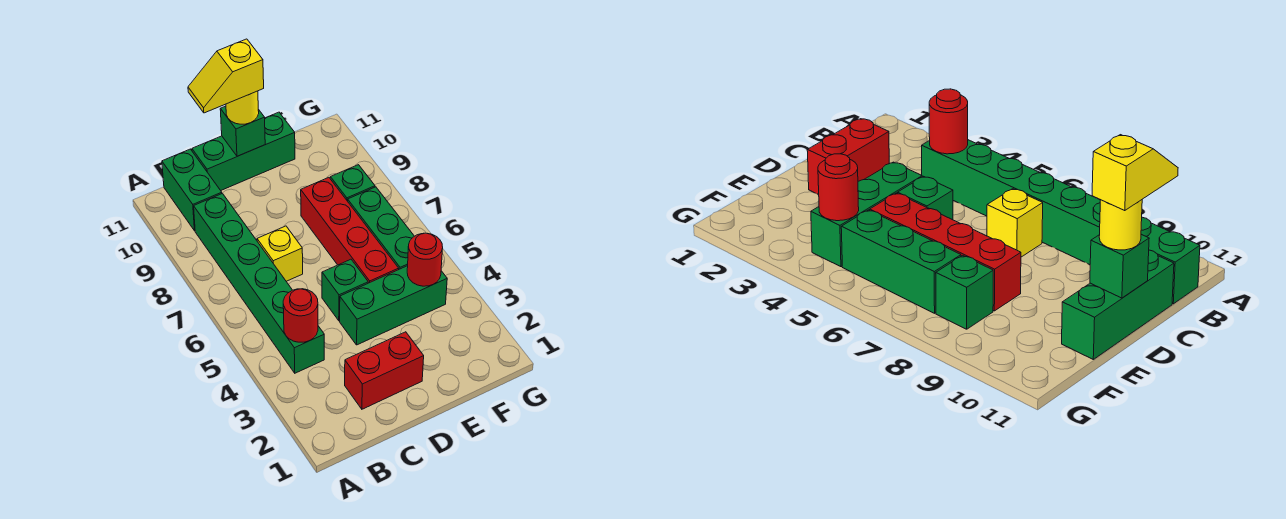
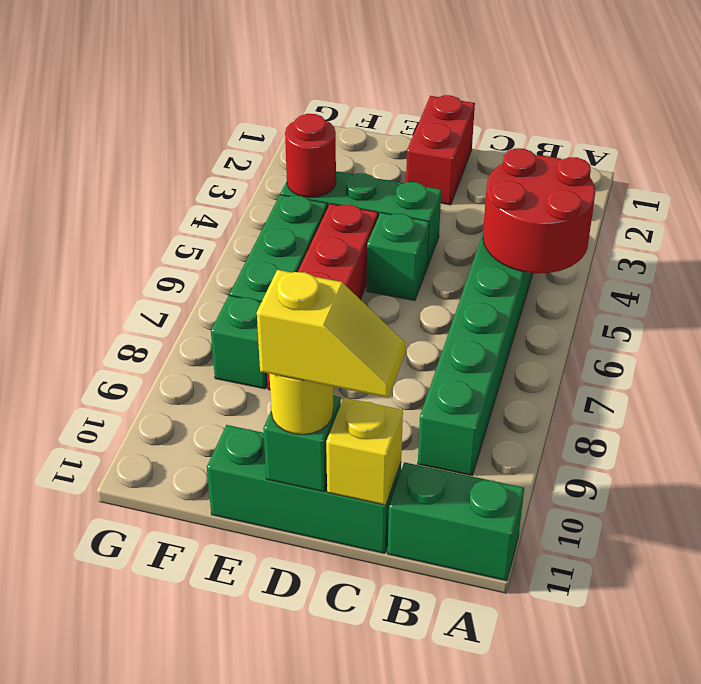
red round brick B4 level 2 -> red round brick A4:B5 level 2
green brick B10:B11 level 1 -> green brick A11:B11 level 1
red brick C2:D2 level 1 -> red brick D1:D2 level 1
yellow brick C7 level 1 -> yellow brick C11 level 2

